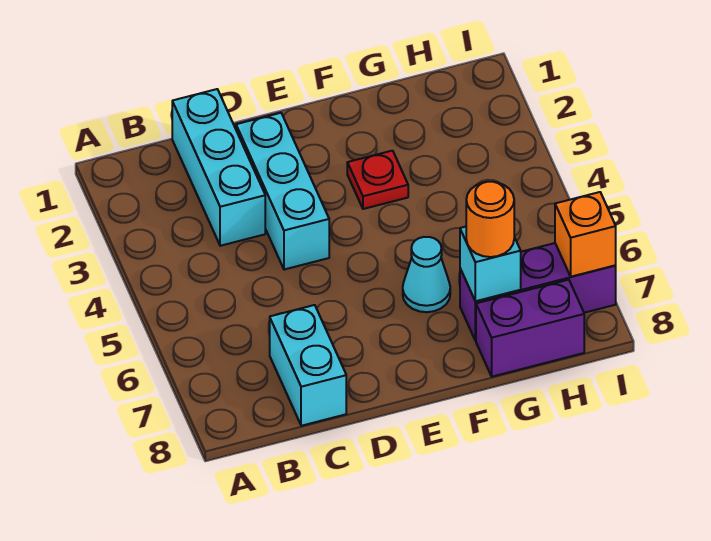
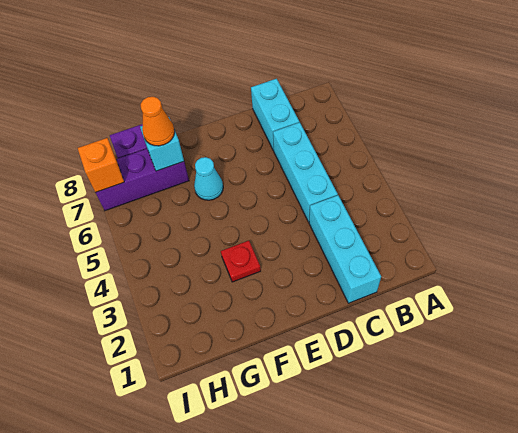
cyan brick D2:D4 level 1 -> cyan brick C4:C6 level 1
orange round brick G7 level 3 -> orange cone G7 level 3

